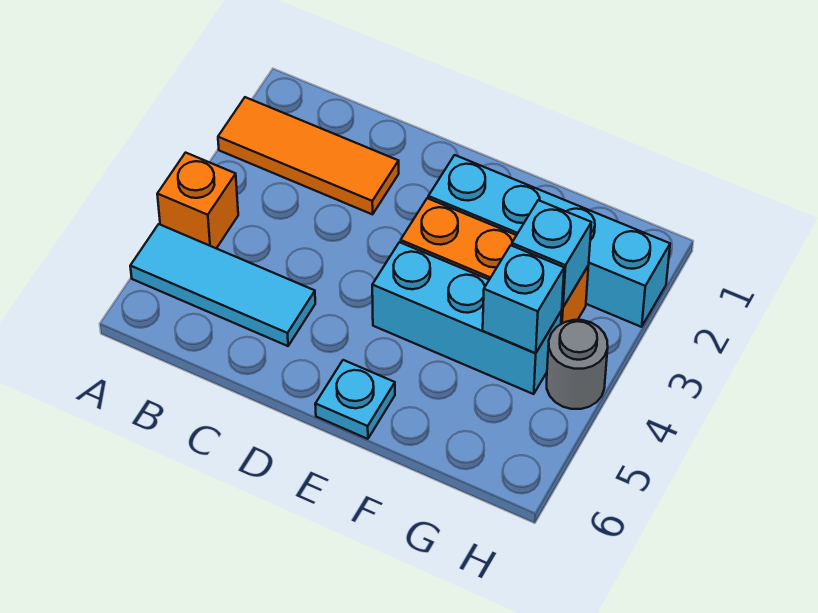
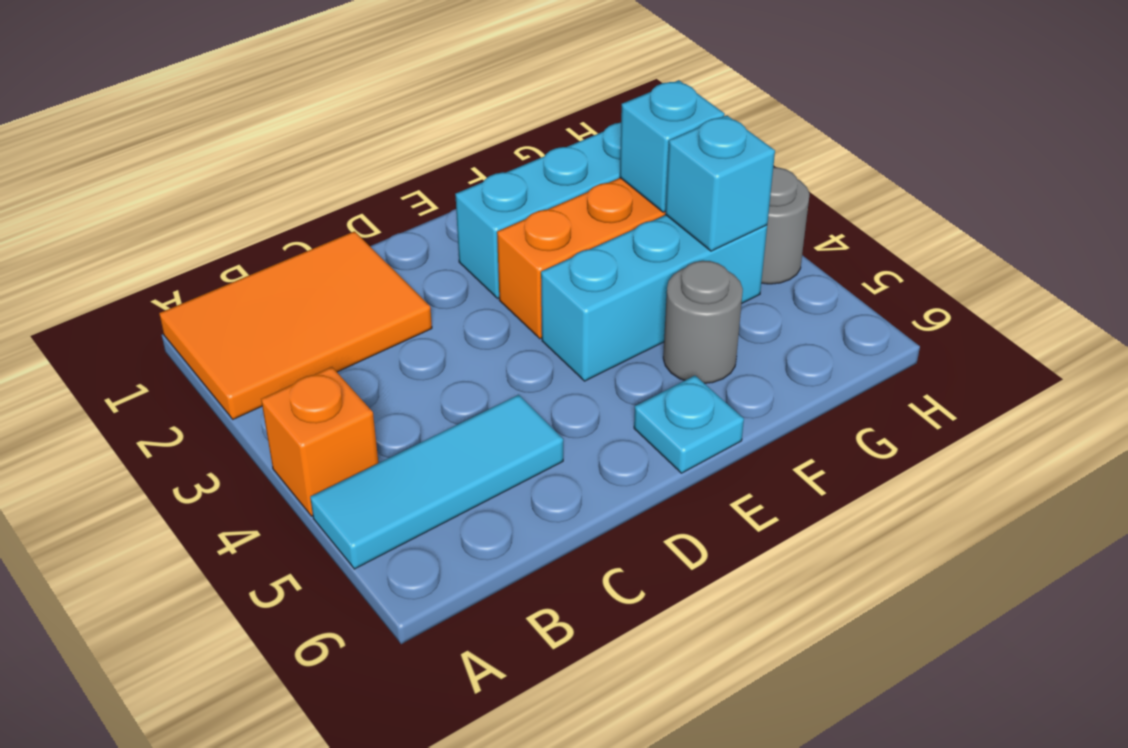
orange tile A2:C2 level 1 -> orange tile A1:C2 level 1
none -> grey round brick F5 level 1

